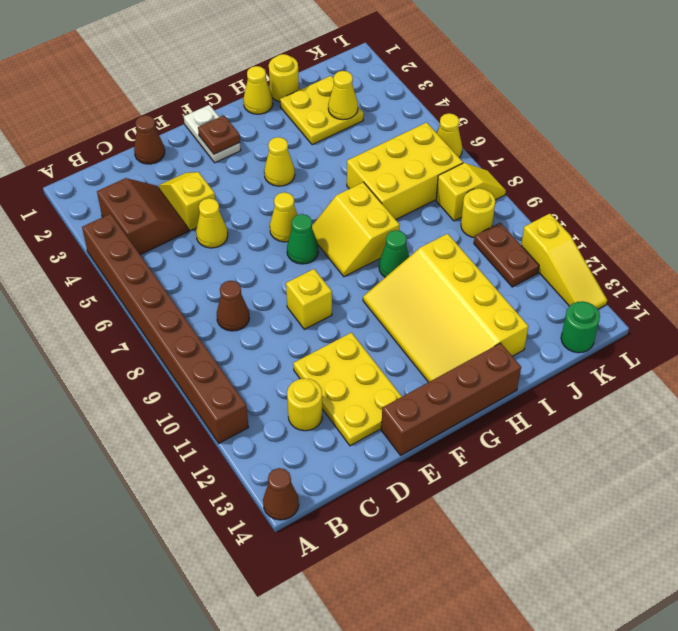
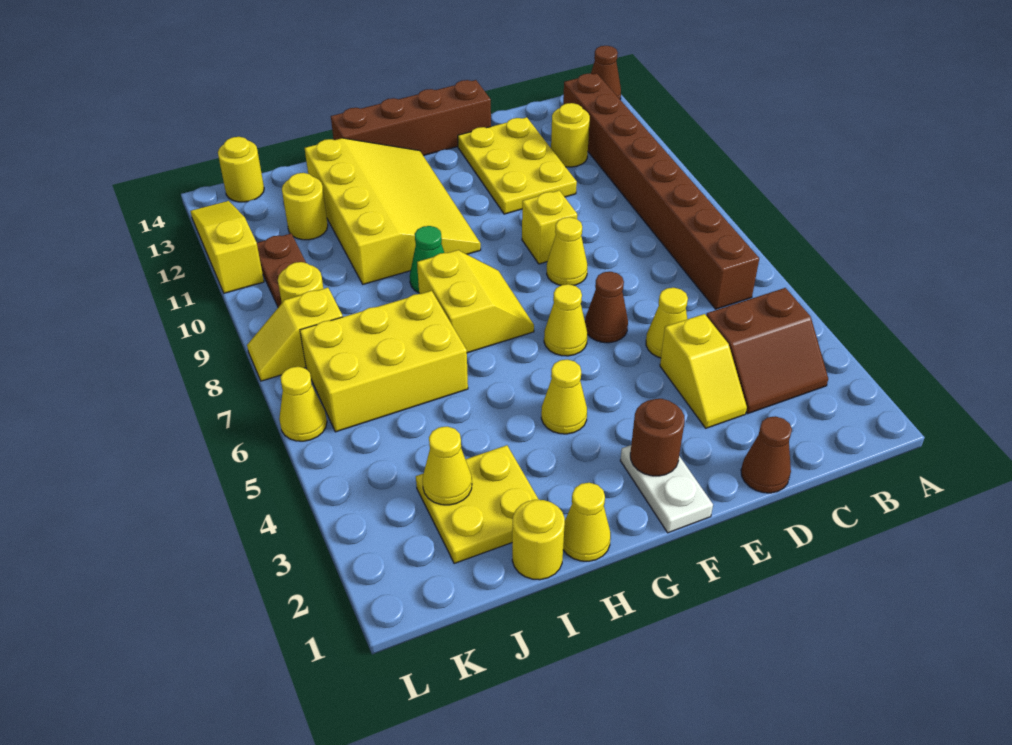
brown brick A4:A11 level 1 -> brown brick B6:B13 level 1
brown slope B3:C4 level 1 top B -> brown slope B3:C4 level 1 top 4
brown cone C8 level 1 -> brown cone E6 level 1
none -> yellow cone E8 level 1
brown plate F2 level 2 -> brown round brick F2 level 2
green cone F7 level 1 -> none
none -> yellow round brick J12 level 1
green round brick K14 level 1 -> yellow round brick K14 level 1

